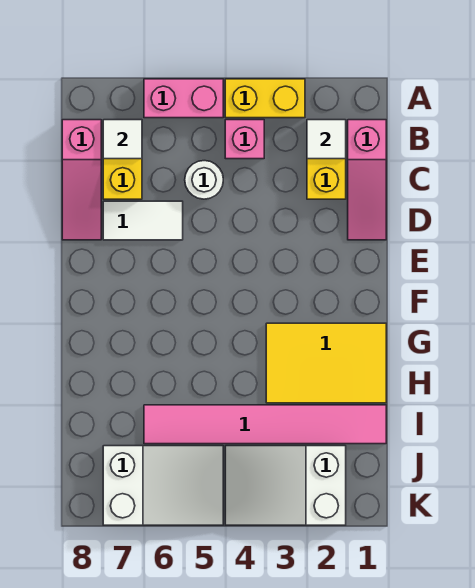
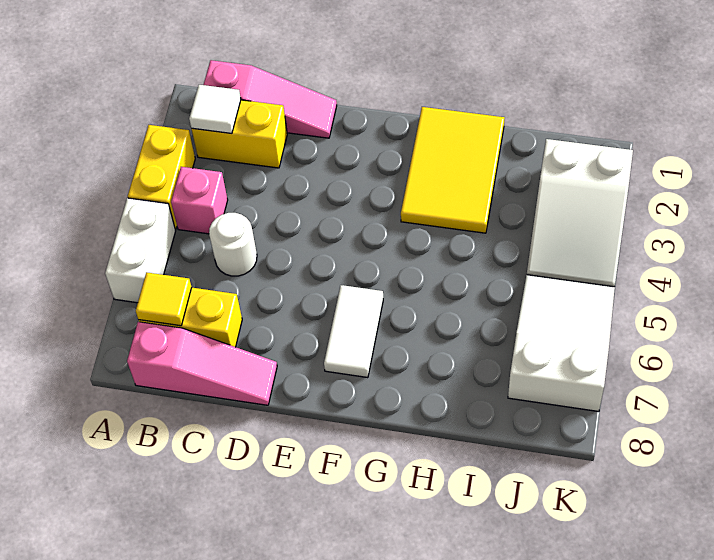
pink brick A5:A6 level 1 -> white brick A5:A6 level 1
white tile B7 level 2 -> yellow tile B7 level 2
white tile D6:D7 level 1 -> white tile F6:F7 level 1
pink tile I1:I6 level 1 -> none

